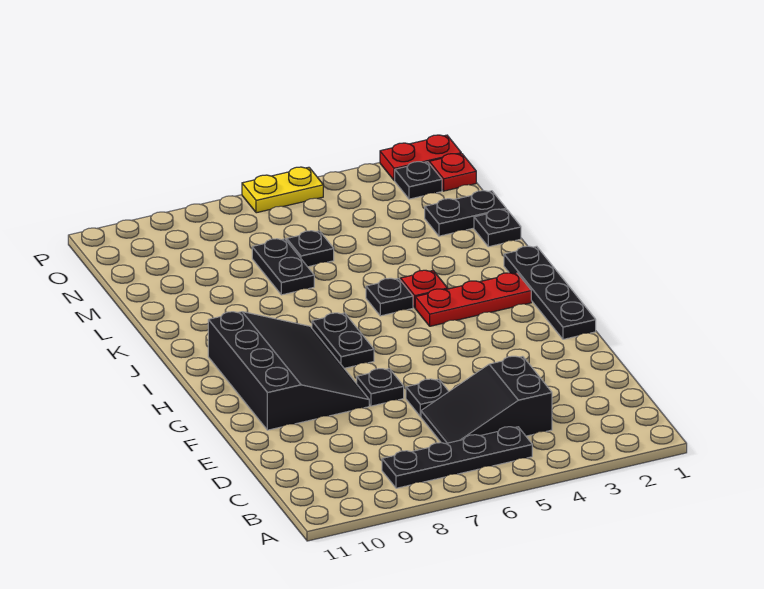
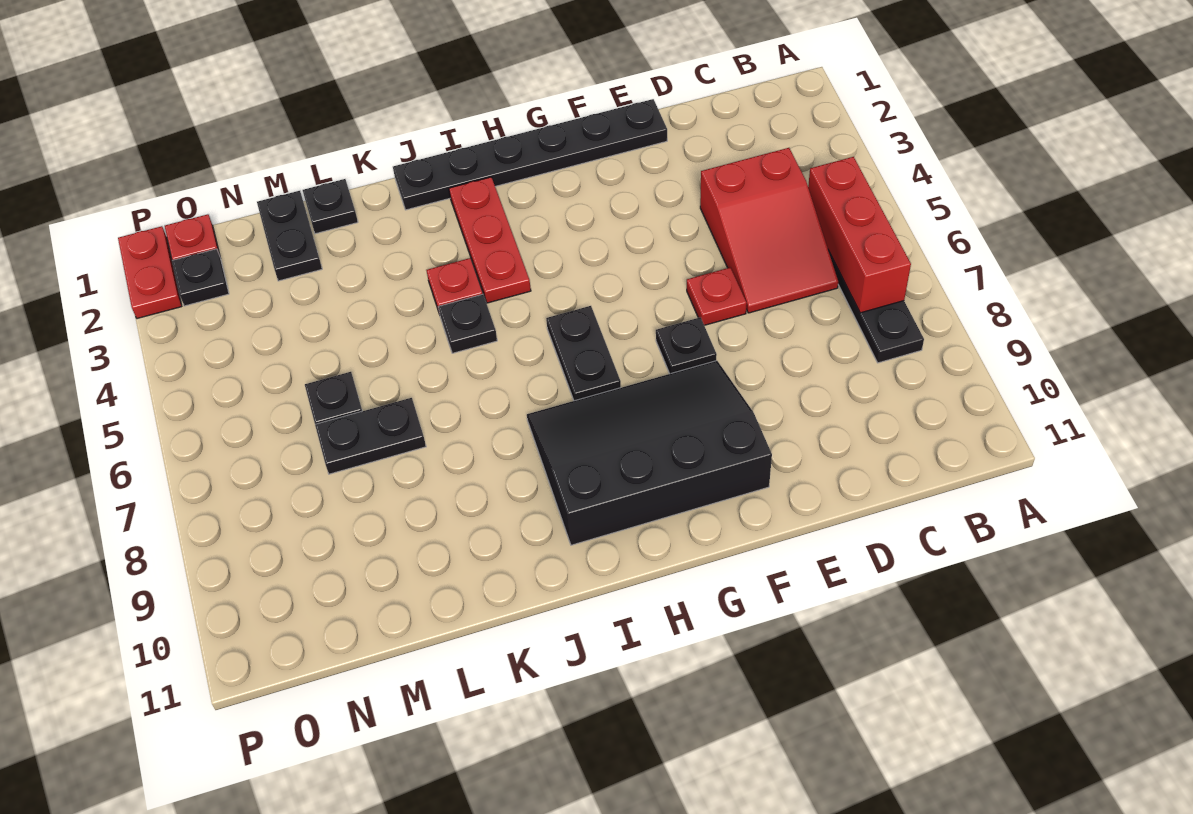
none -> red brick B5:B7 level 2
black slope C4:D6 level 1 top 4 -> red slope C4:D6 level 1 top 4
black plate E6 level 1 -> red plate E6 level 1
black plate G1:J1 level 1 -> black plate E1:J1 level 1
black plate H7:I7 level 1 -> black plate H6:H7 level 1
yellow plate P5:P6 level 1 -> none

